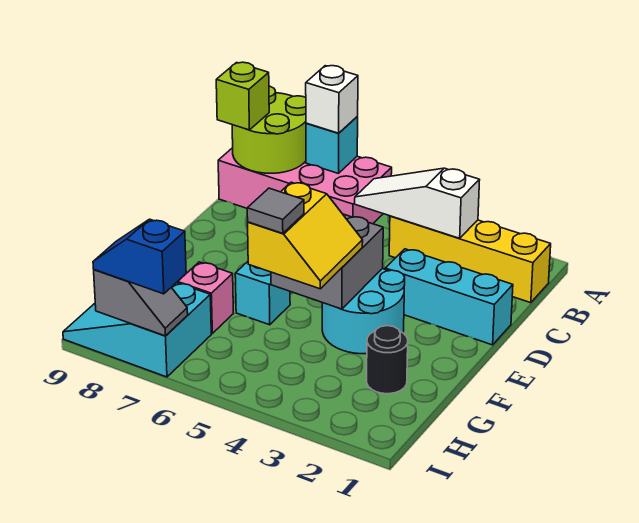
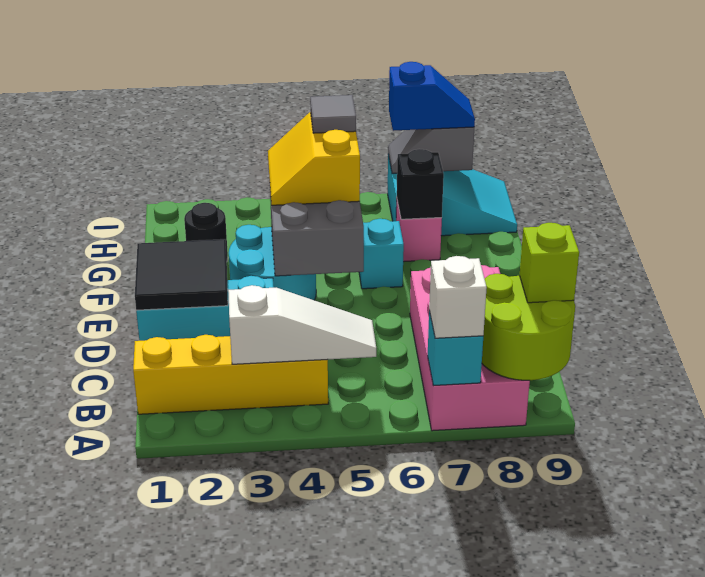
pink brick A6:B9 level 1 -> pink brick A7:D8 level 1
none -> black tile D1:E2 level 2
none -> black brick G7 level 2

